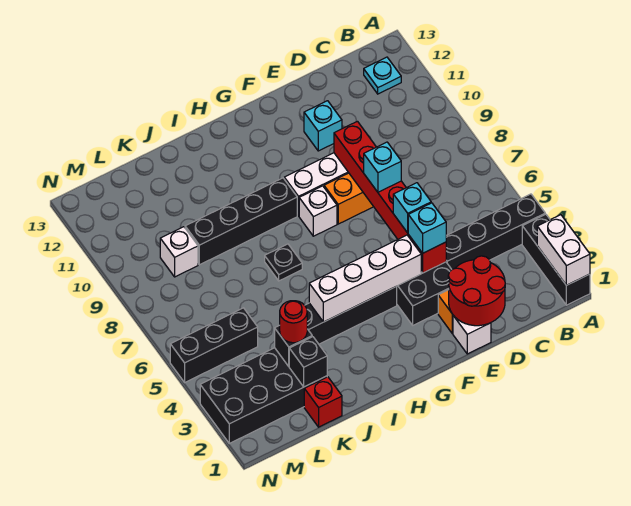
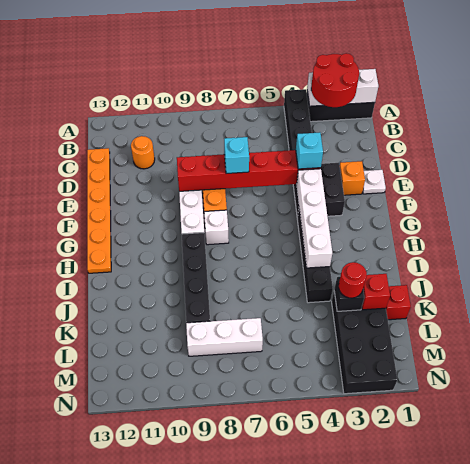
white brick A1:A2 level 2 -> white brick A1:A3 level 2
cyan plate B12 level 1 -> none
none -> orange round brick C11 level 1
none -> orange plate C13:H13 level 1
red round brick D1:E2 level 2 -> red round brick A2:B3 level 3
white brick E1 level 1 -> white plate E1 level 1
cyan brick E5 level 3 -> none
cyan brick E11 level 1 -> none
black plate I7 level 1 -> none
black brick K2 level 2 -> red brick K2 level 2
black brick L5:N5 level 1 -> none
white brick L9 level 1 -> white brick L7:L9 level 1

